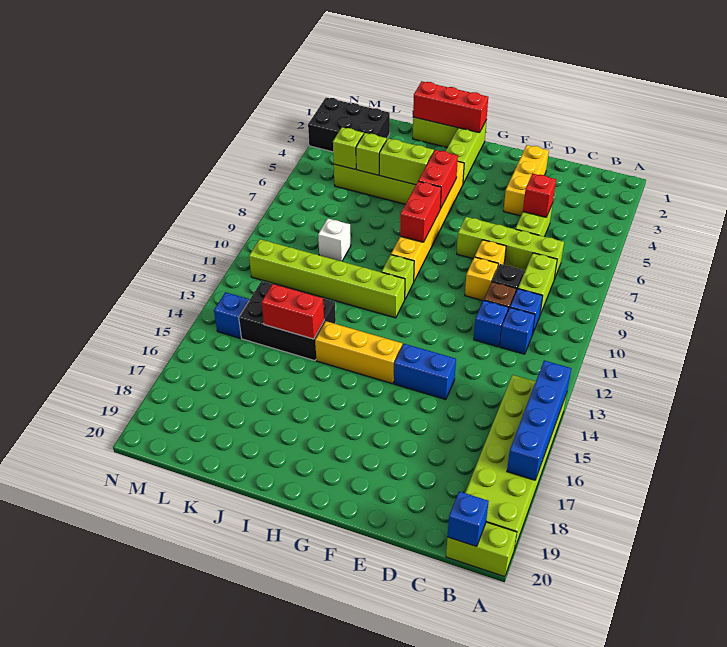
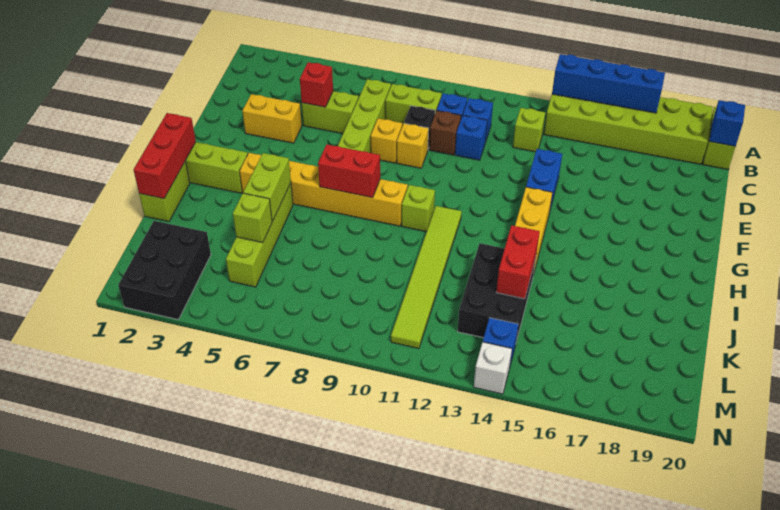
yellow brick E2:E4 level 1 -> yellow brick E3:E4 level 1
red brick H5:H6 level 2 -> none
lime brick H11:M11 level 1 -> lime tile H11:M11 level 1
white brick K9 level 1 -> white brick N14 level 1
lime brick L5 level 2 -> lime brick C13 level 1

